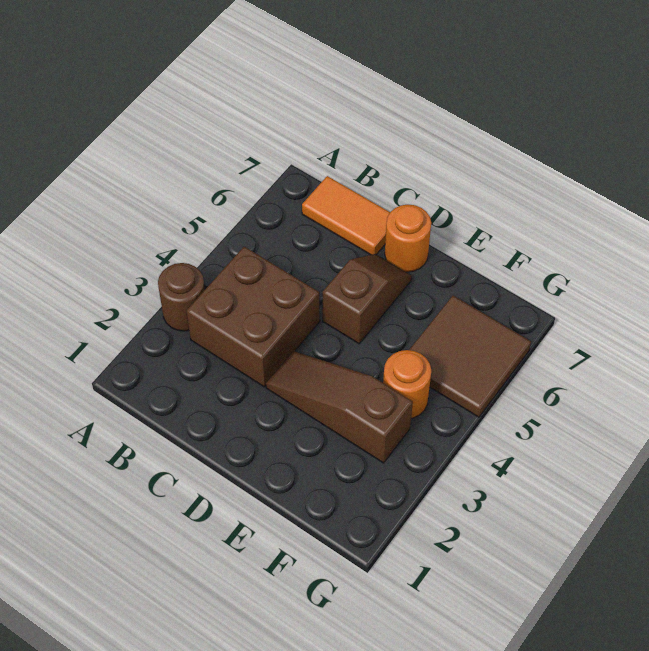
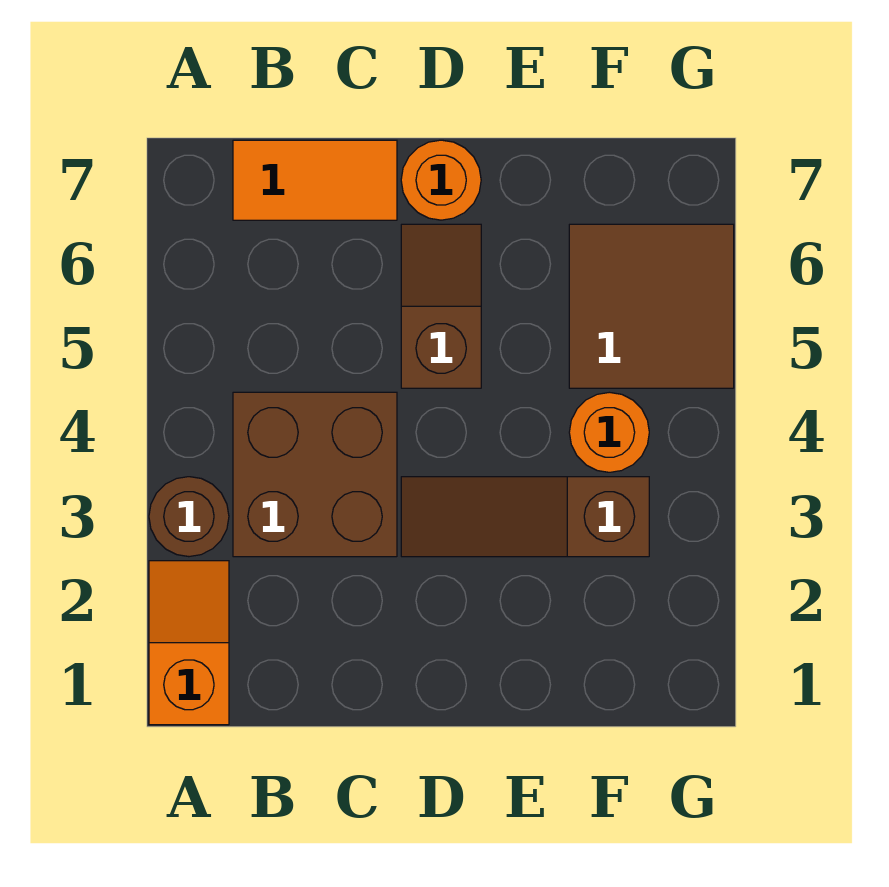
none -> orange slope A1:A2 level 1 top 1

